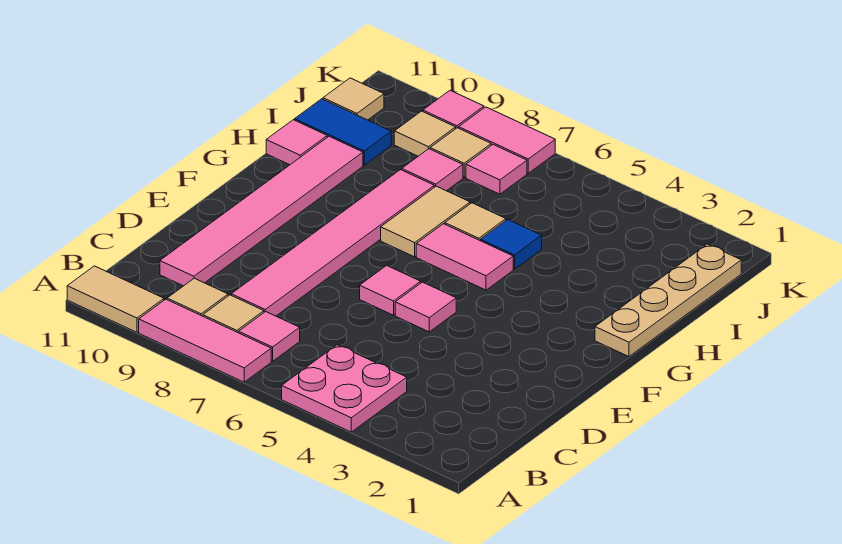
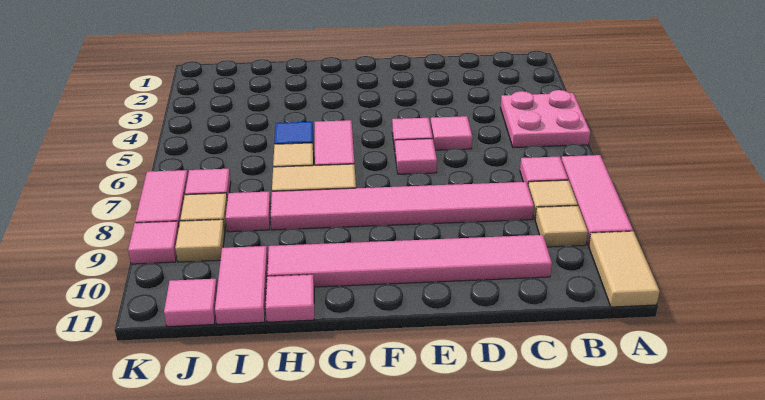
none -> pink tile D5 level 1
tan plate G1:J1 level 1 -> none
blue tile I10:I11 level 1 -> pink tile I10:I11 level 1
tan tile J11 level 1 -> pink tile J11 level 1

